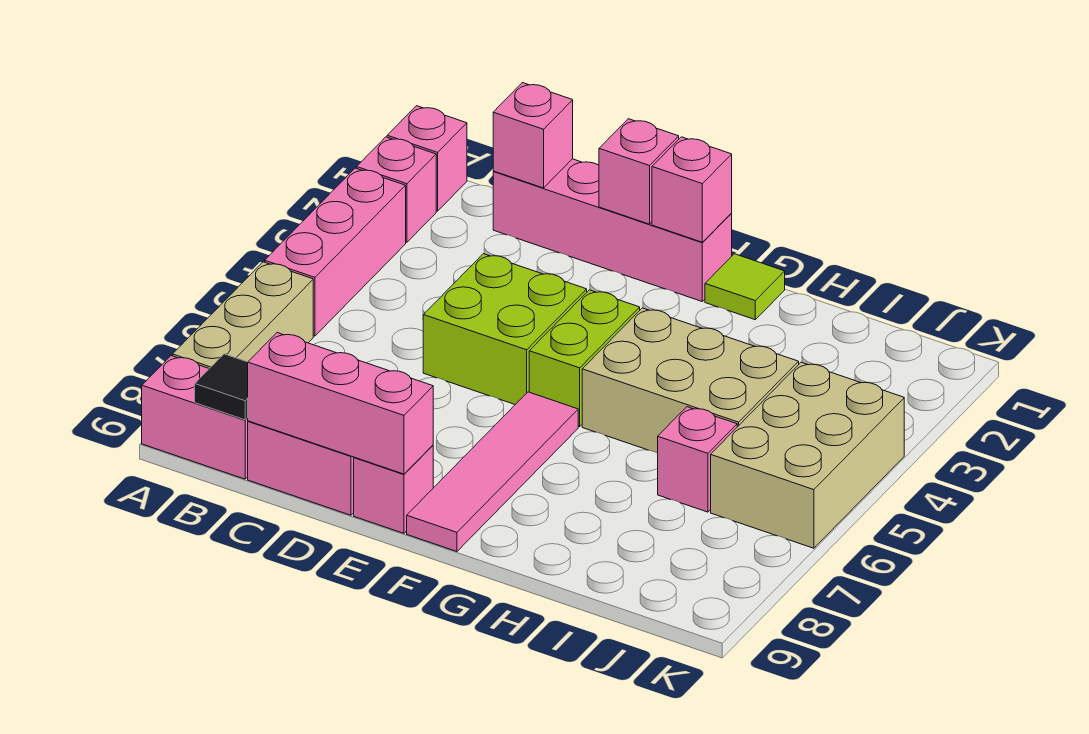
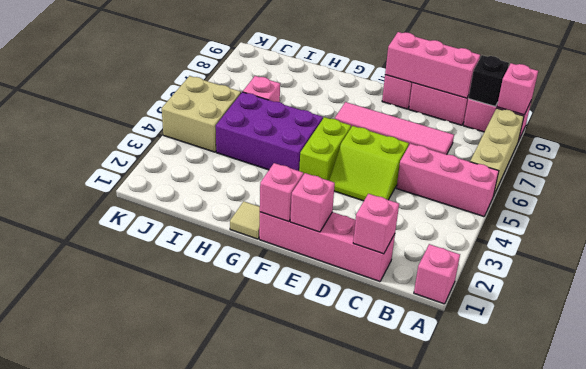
pink brick A2 level 1 -> pink brick A9 level 2
pink brick A3:A5 level 1 -> pink brick A5:C5 level 1
black tile B9 level 2 -> black brick B9 level 2
lime brick D4:E5 level 1 -> lime slope D4:E5 level 1 top 5
pink tile F6:F9 level 1 -> pink tile C7:F7 level 1
lime tile G1 level 1 -> tan tile G1 level 1
tan brick G4:I5 level 1 -> purple brick G4:I5 level 1
tan brick J4:K6 level 1 -> tan brick J4:K5 level 1

